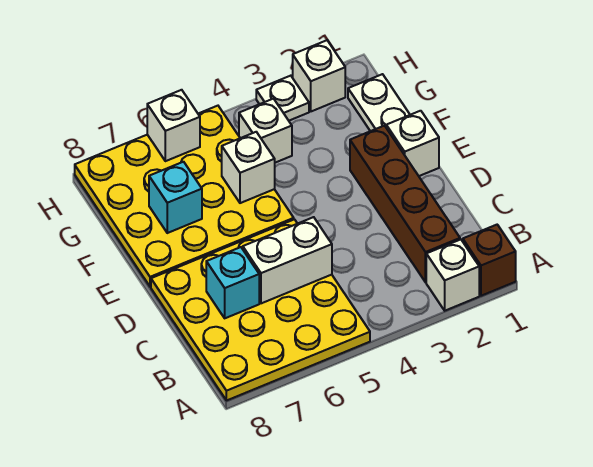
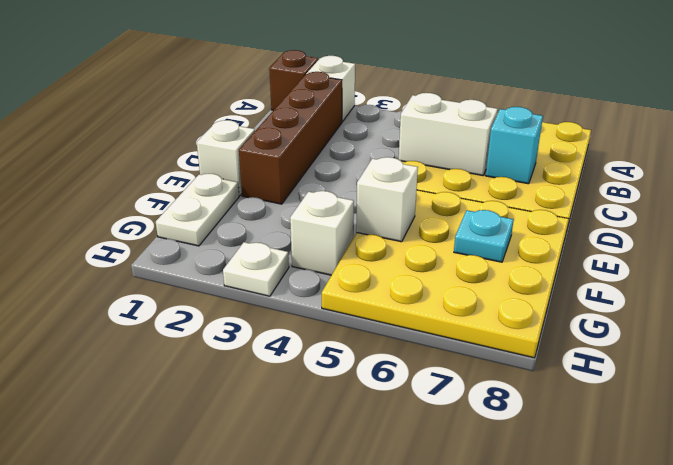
cyan brick F7 level 2 -> cyan plate F7 level 2
white brick H2 level 1 -> none
white brick H6 level 2 -> none

